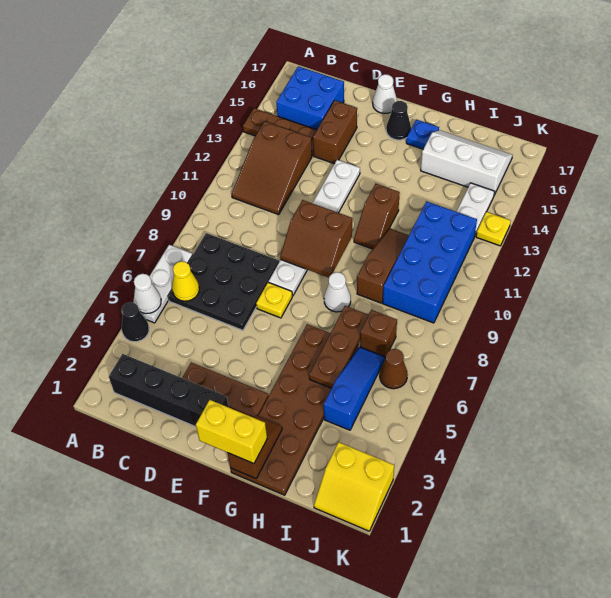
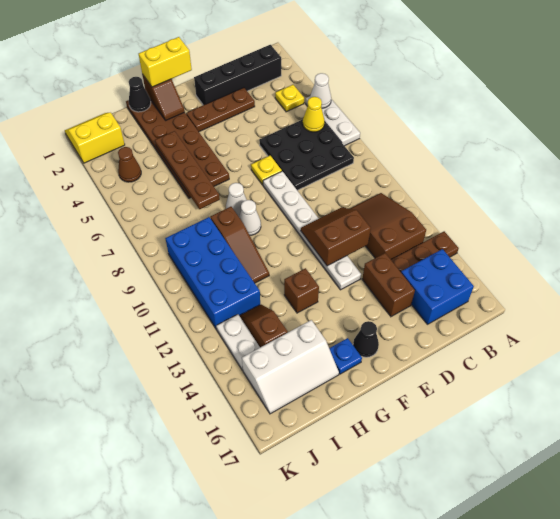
black cone A4 level 1 -> black cone H1 level 2
brown slope E9:F10 level 2 top 10 -> brown slope D11:E12 level 2 top 12
white cone E17 level 1 -> white cone G9 level 1
brown slope G11:G12 level 1 top 12 -> brown slope I13:I14 level 1 top 14
brown plate H5:H7 level 2 -> brown plate H4:H7 level 2
blue slope I4:I6 level 1 top 4 -> none
brown brick I7 level 1 -> brown brick G13 level 1
brown cone J6 level 1 -> brown cone J4 level 1
yellow plate K13 level 1 -> yellow plate B4 level 1

